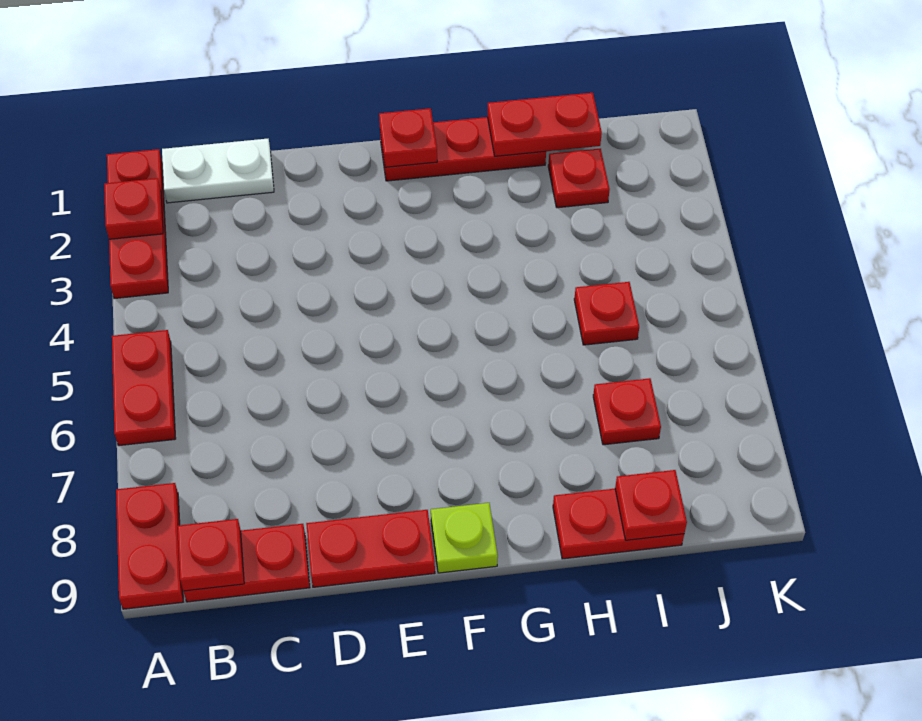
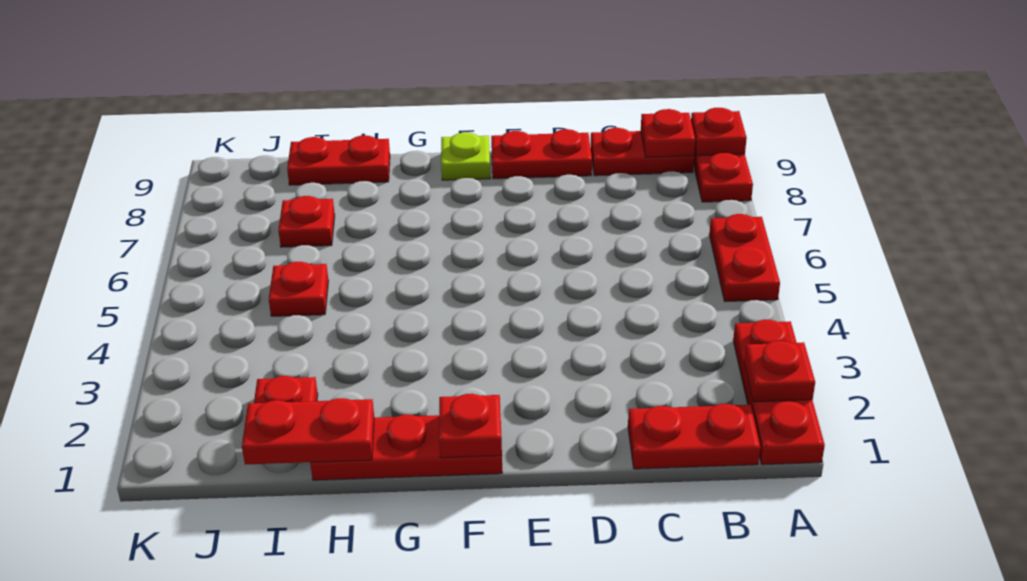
white plate B1:C1 level 1 -> red plate B1:C1 level 1
red plate I9 level 2 -> red plate A9 level 2

